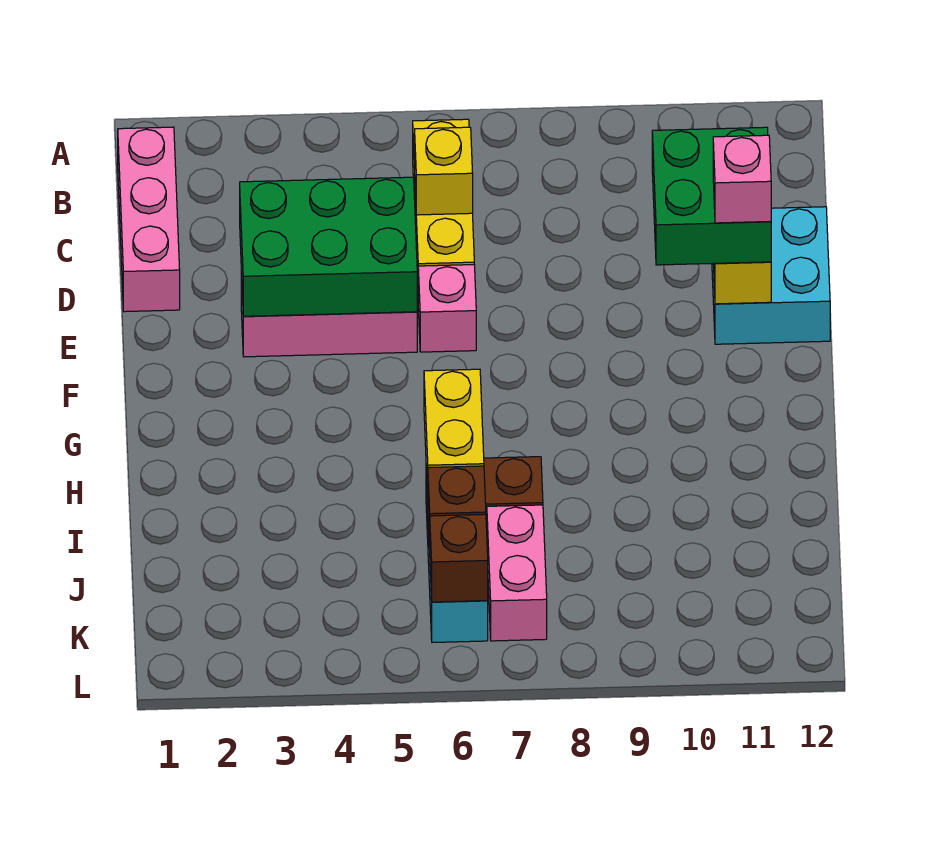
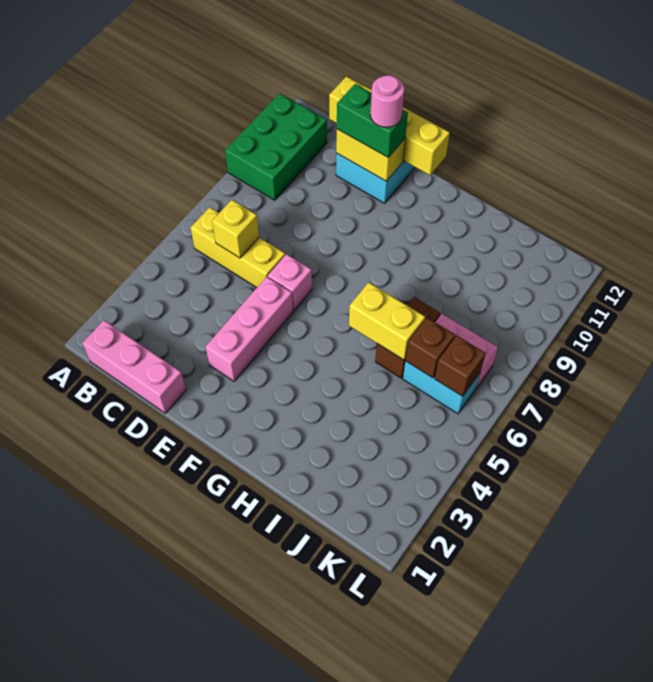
none -> yellow brick C12:F12 level 2
green brick D3:E5 level 2 -> green brick A9:B11 level 1
green brick D10:E11 level 3 -> green brick D11:E11 level 3
pink brick E11 level 4 -> pink round brick E11 level 4

